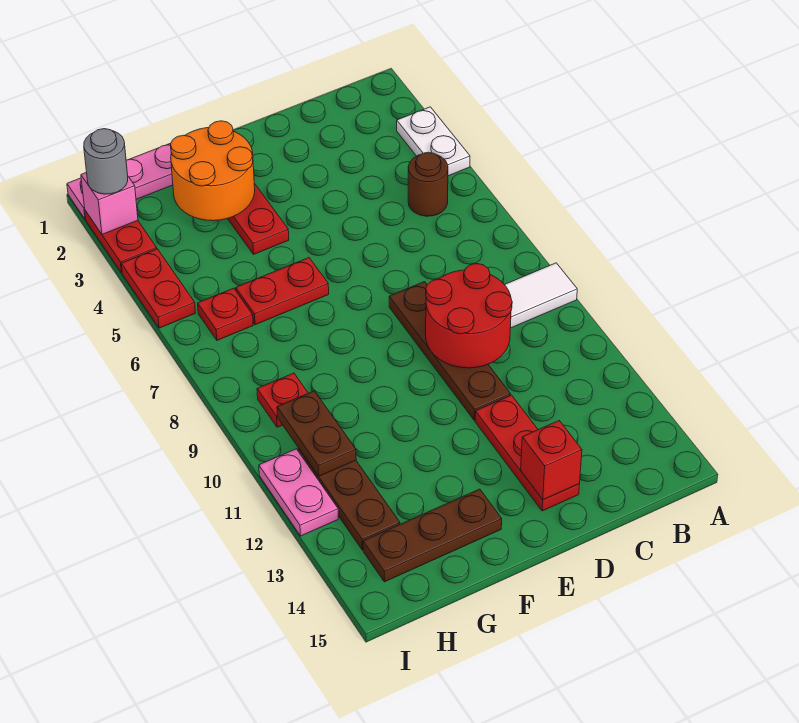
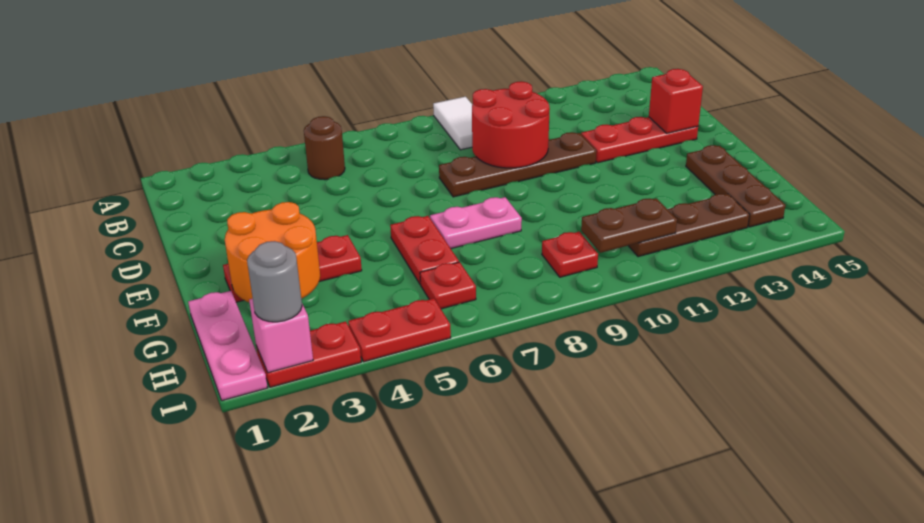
white plate A3:A4 level 1 -> none
pink plate I11:I12 level 1 -> pink plate F7:F8 level 1

